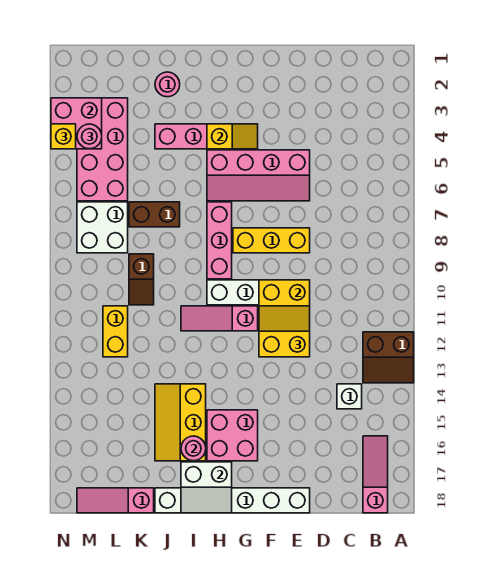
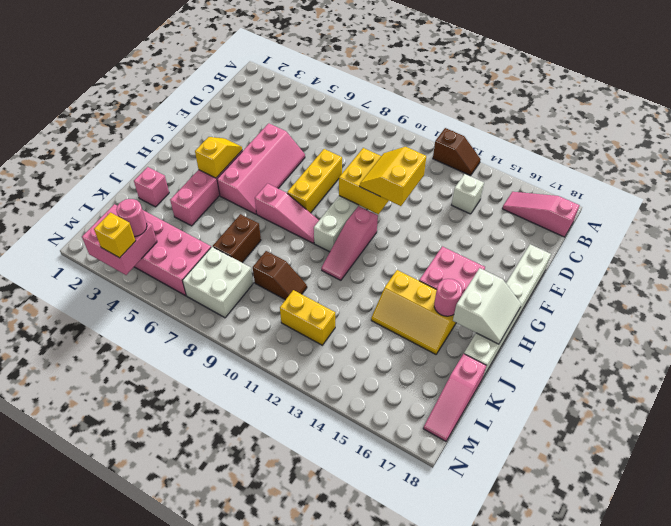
brown slope A12:B13 level 1 top 12 -> brown slope A12:A13 level 1 top 12
pink brick H7:H9 level 1 -> pink slope H7:H9 level 1 top 7
pink round brick J2 level 1 -> pink brick J2 level 1

